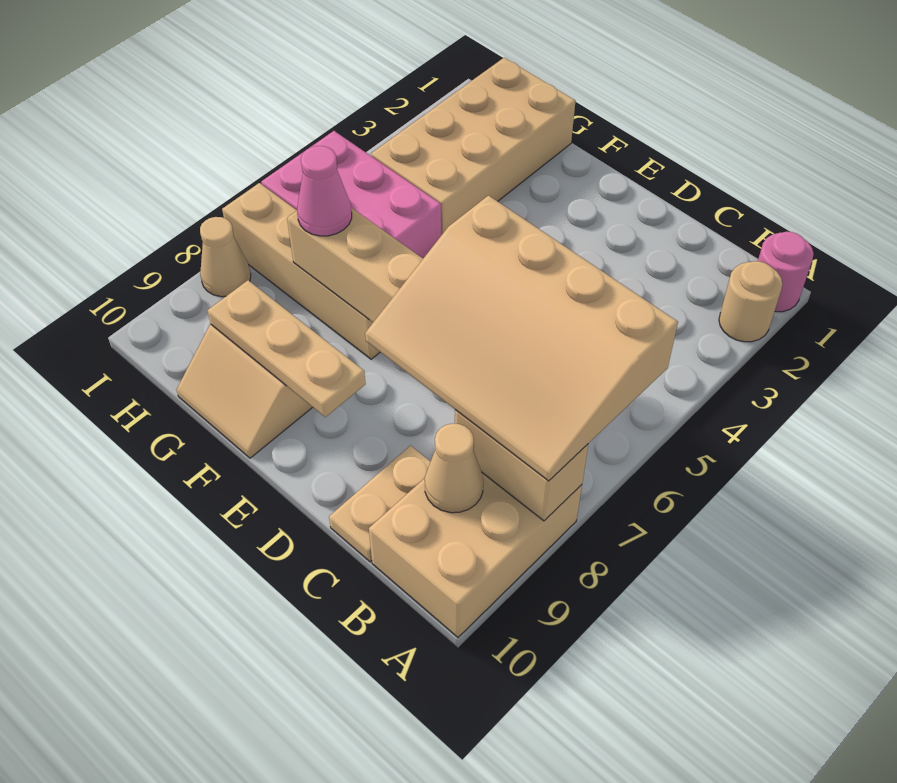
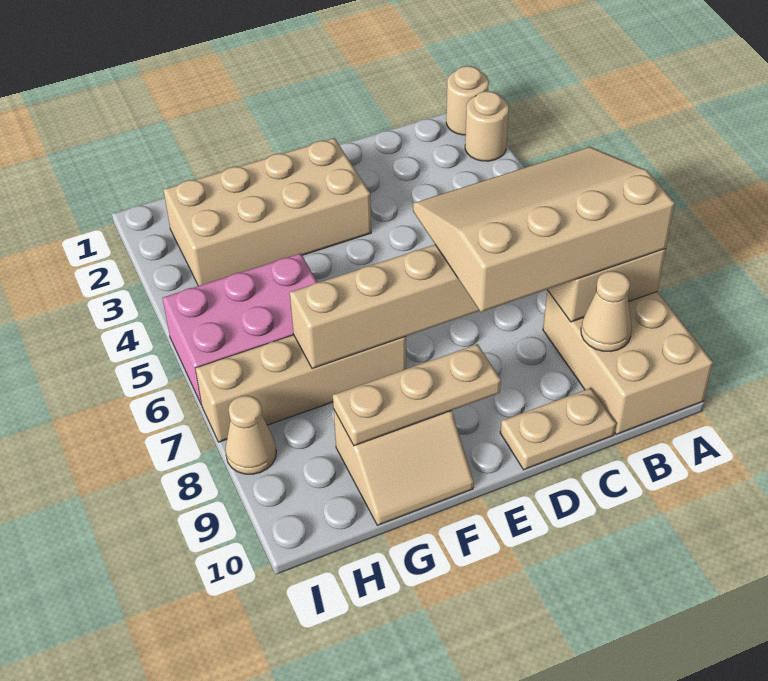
pink round brick A1 level 1 -> tan round brick A1 level 1
tan slope A6:D8 level 3 top 6 -> tan slope A6:D8 level 3 top 8
tan plate C9:C10 level 1 -> tan plate C10:D10 level 1
tan brick G1:H4 level 1 -> tan brick E2:H3 level 1
pink cone G7 level 3 -> none

